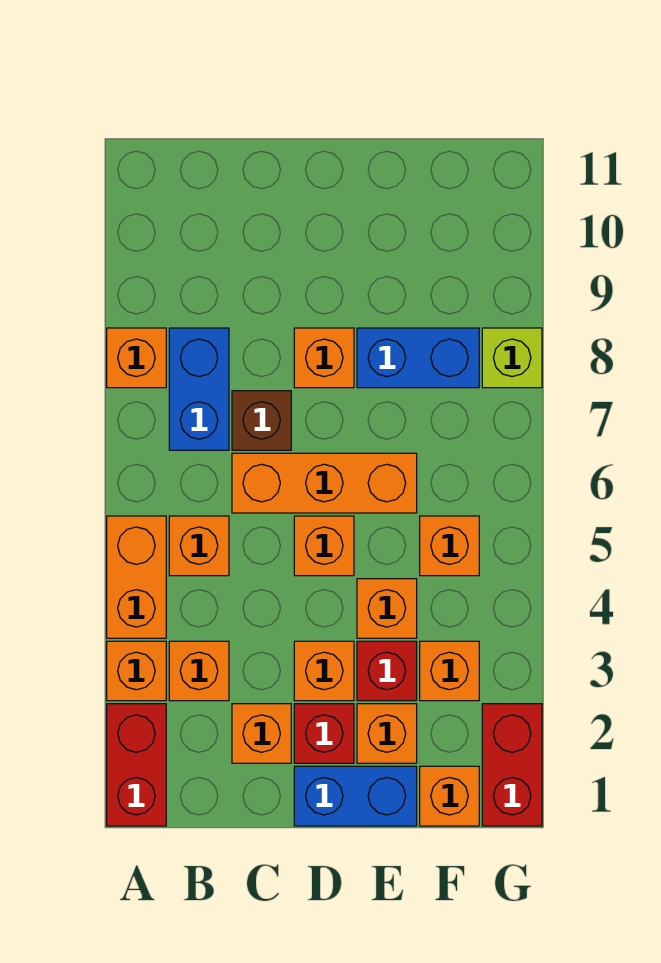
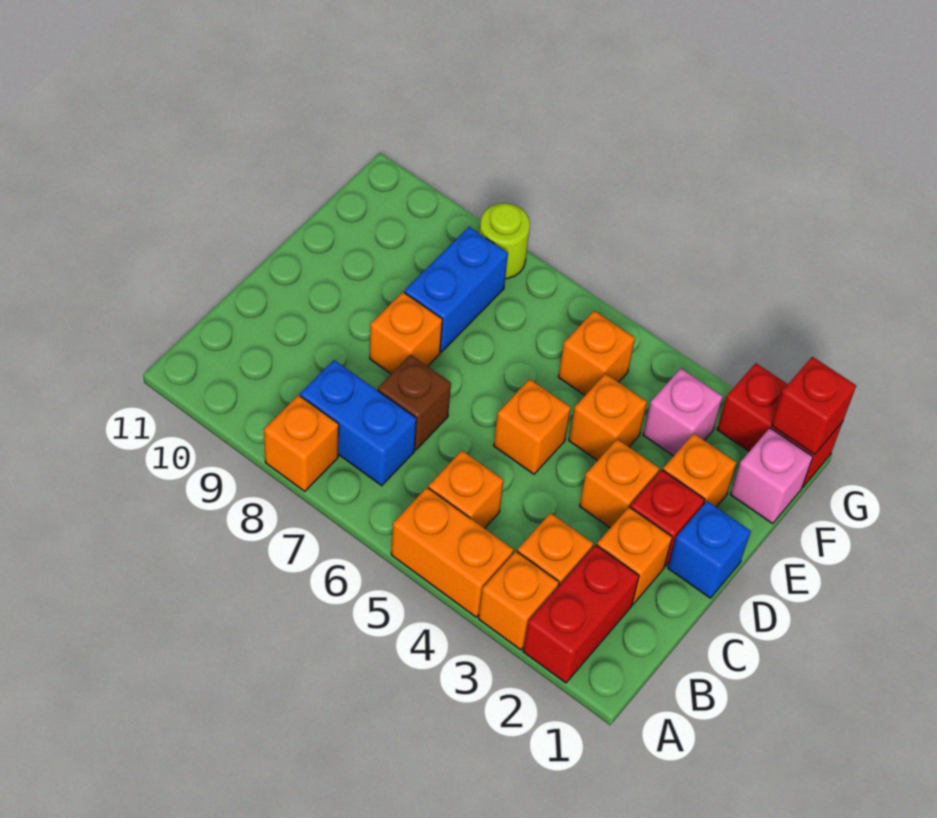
red brick A1:A2 level 1 -> red brick A2:B2 level 1
orange brick C6:E6 level 1 -> none
blue brick D1:E1 level 1 -> blue brick D1 level 1
red brick E3 level 1 -> red brick G1 level 2
orange brick F1 level 1 -> pink brick F1 level 1
orange brick F3 level 1 -> pink brick F3 level 1
lime brick G8 level 1 -> lime round brick G8 level 1

